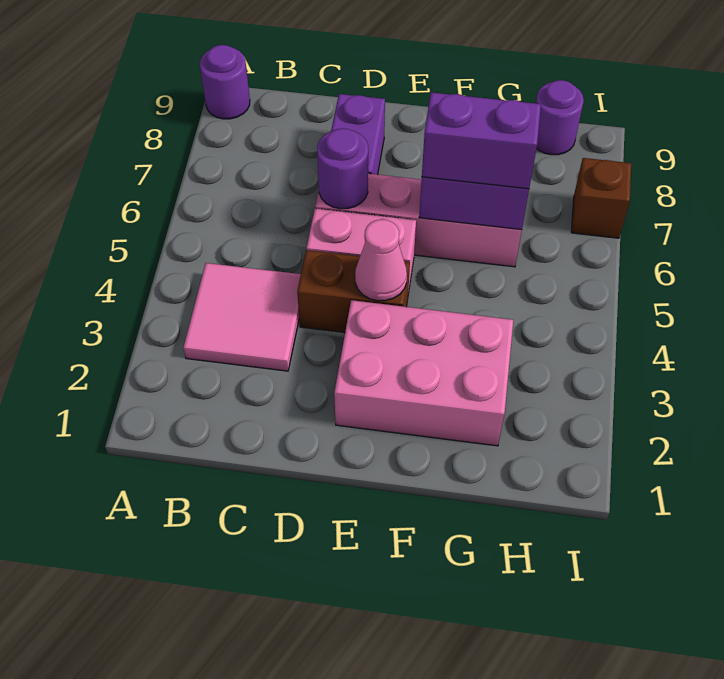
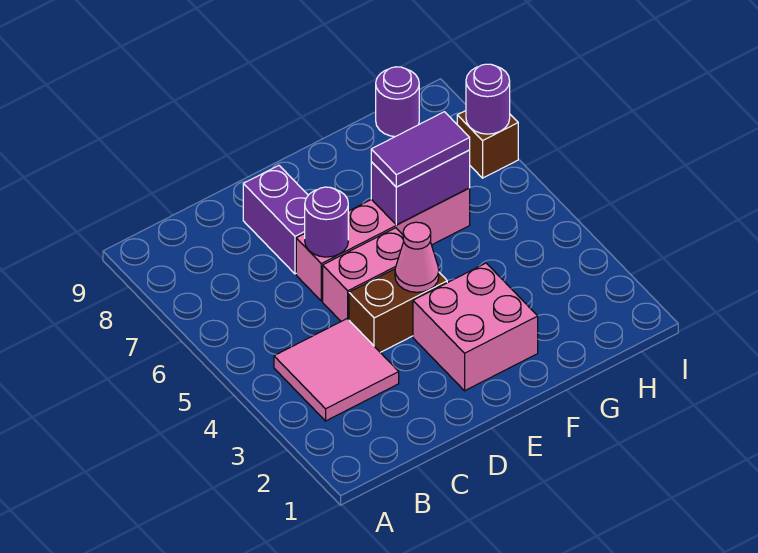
purple round brick A9 level 1 -> purple round brick I7 level 2
pink brick E2:G3 level 1 -> pink brick E2:F3 level 1
purple brick F6:G6 level 3 -> purple tile F6:G6 level 3

